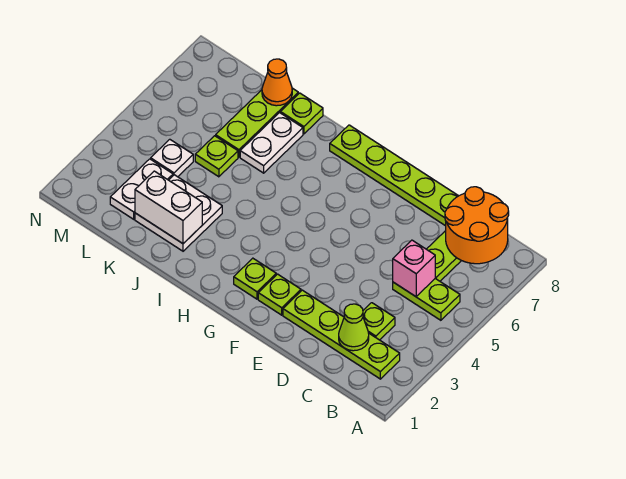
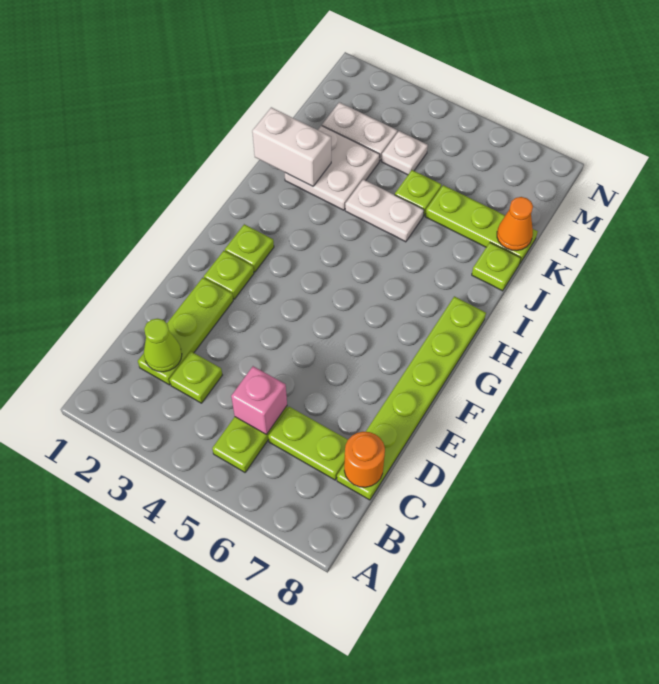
lime plate B2:E2 level 1 -> lime plate C2:E2 level 1
orange round brick B7:C8 level 2 -> orange round brick C8 level 2
white brick J2:K2 level 2 -> white brick J1:J2 level 2
white plate J6:J7 level 1 -> white plate J4:J5 level 1

